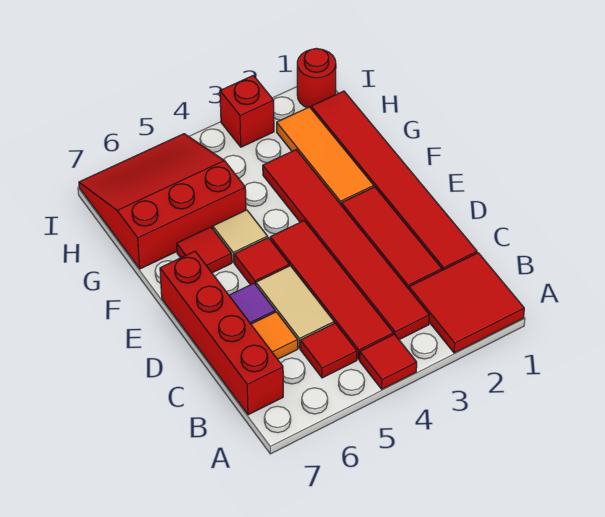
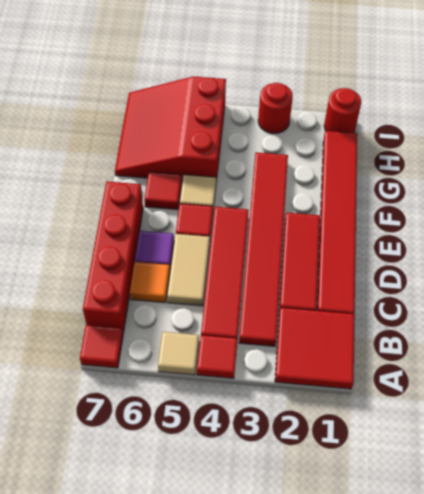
none -> tan tile A5 level 1
red tile B5 level 1 -> red tile A7 level 1
orange tile F2:H2 level 1 -> none
red slope G5:I7 level 1 top G -> red slope G5:I7 level 1 top 5
red brick I3 level 1 -> red round brick I3 level 1

